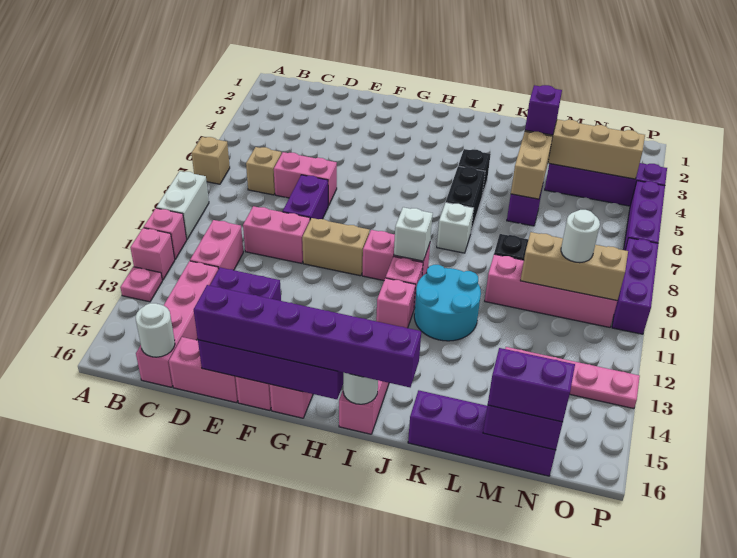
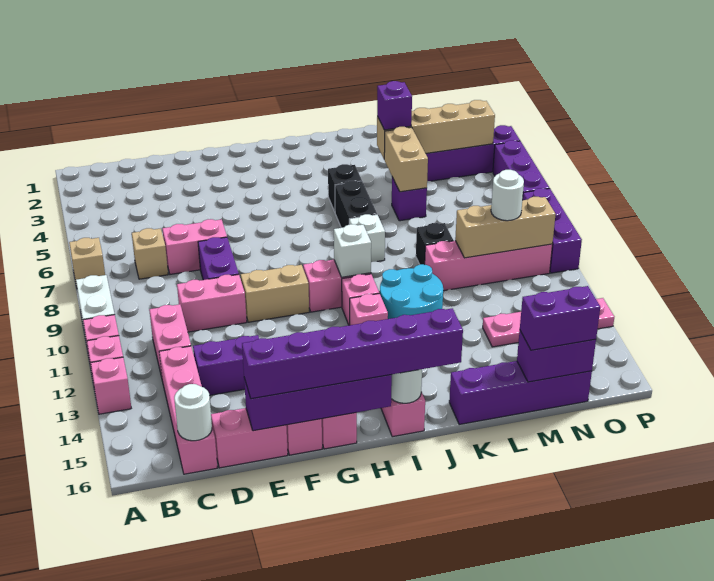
pink plate A13 level 1 -> pink brick A13 level 1

